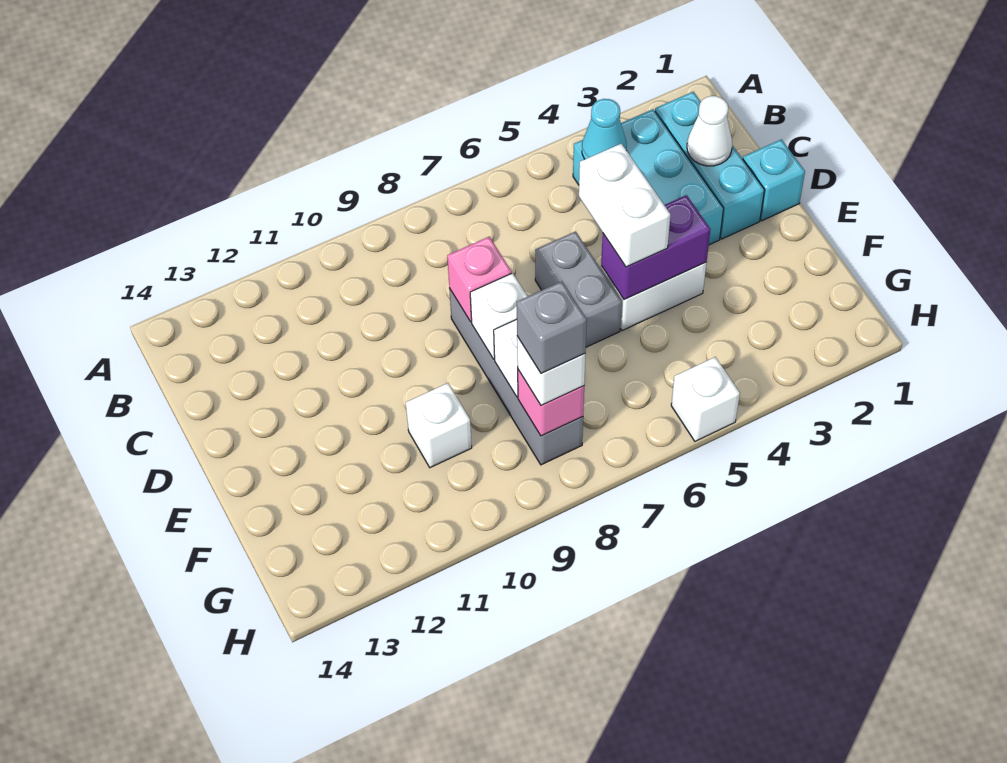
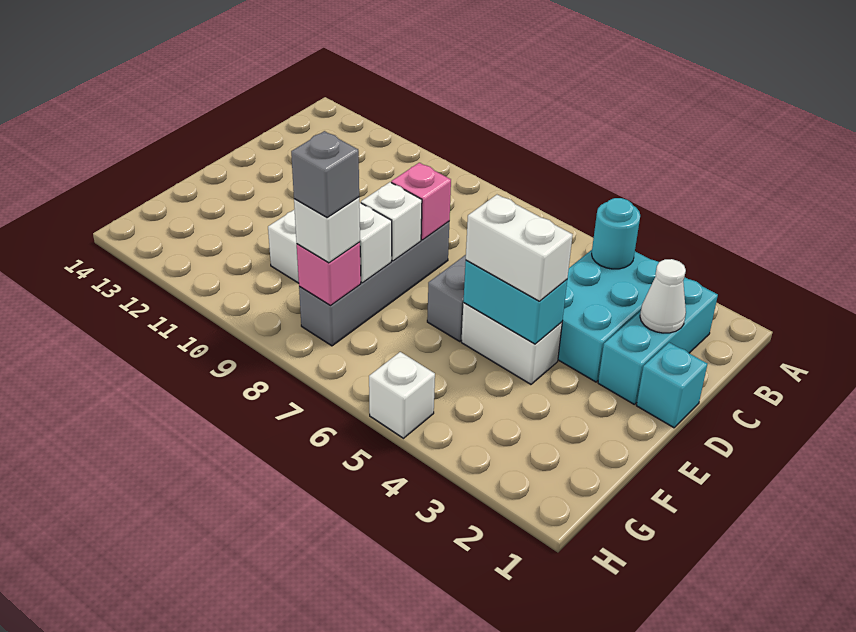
cyan cone B4 level 2 -> cyan round brick B4 level 2
white brick D5:E5 level 3 -> white brick E4:E5 level 3
purple brick E4:E5 level 2 -> cyan brick E4:E5 level 2

